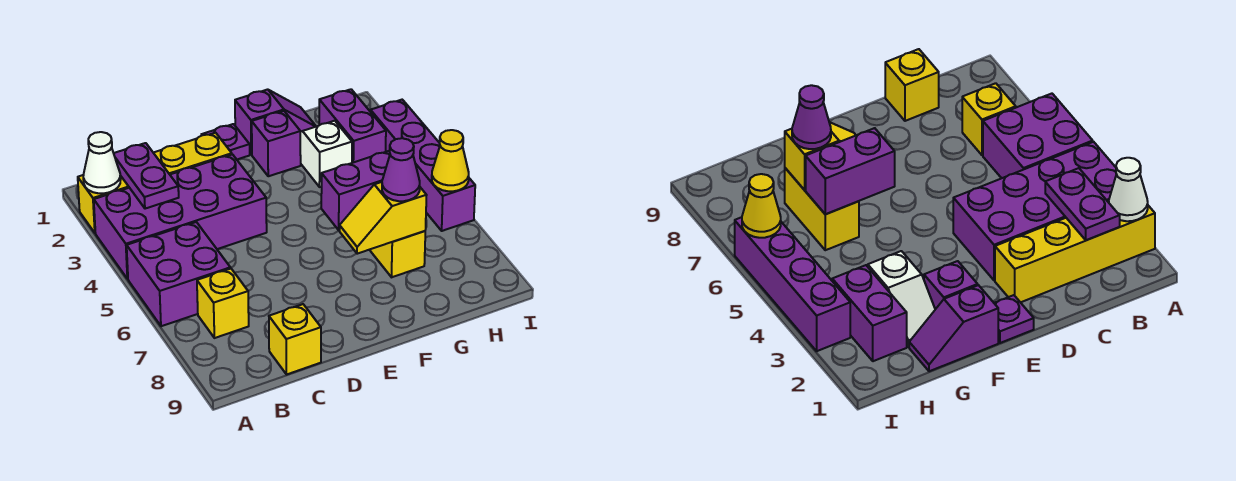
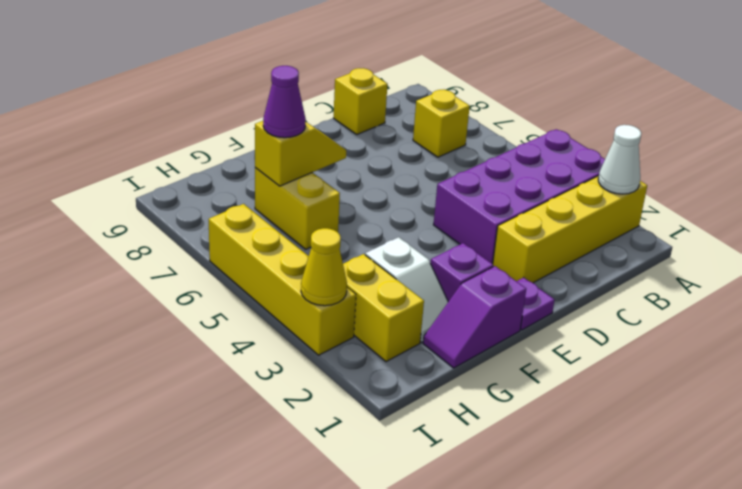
purple brick A5:B6 level 1 -> none
purple plate B2:B3 level 2 -> none
purple brick F6:G6 level 2 -> none
purple brick H2:H3 level 1 -> yellow brick H2:H3 level 1
purple brick I3:I6 level 1 -> yellow brick I3:I6 level 1
yellow cone I6 level 2 -> yellow cone I3 level 2

